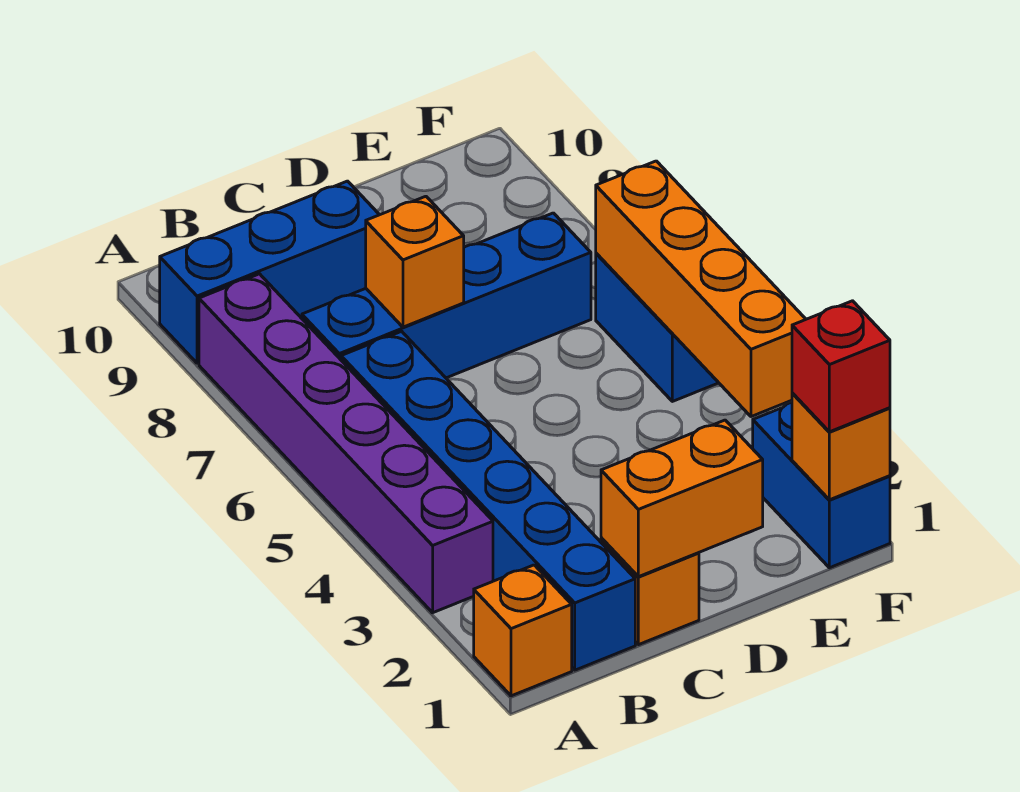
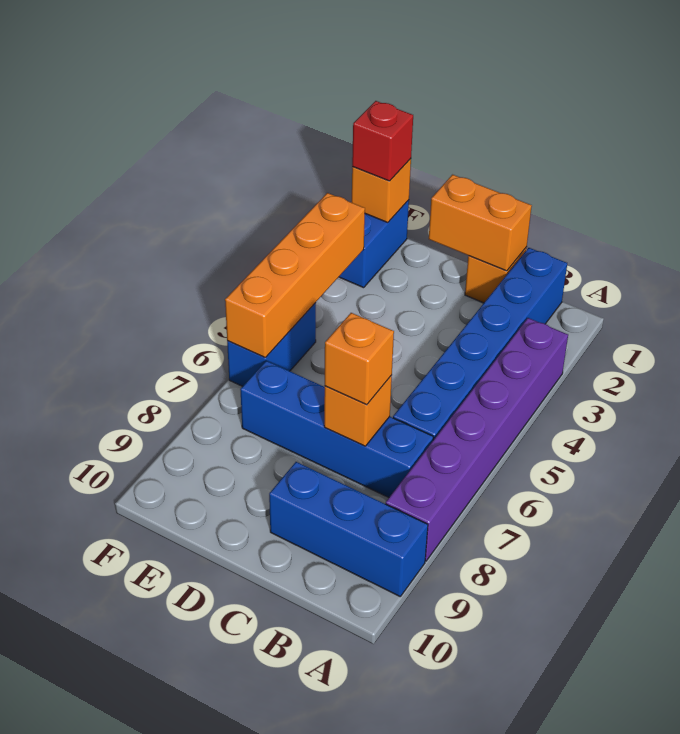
orange brick A1 level 1 -> orange brick C7 level 3

